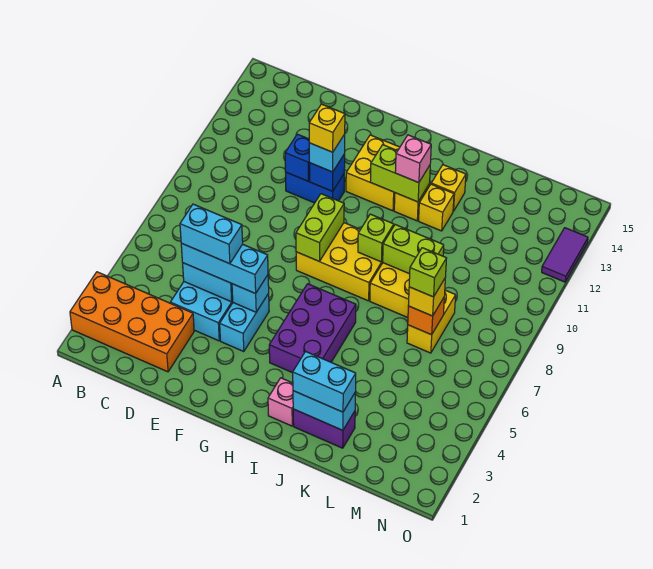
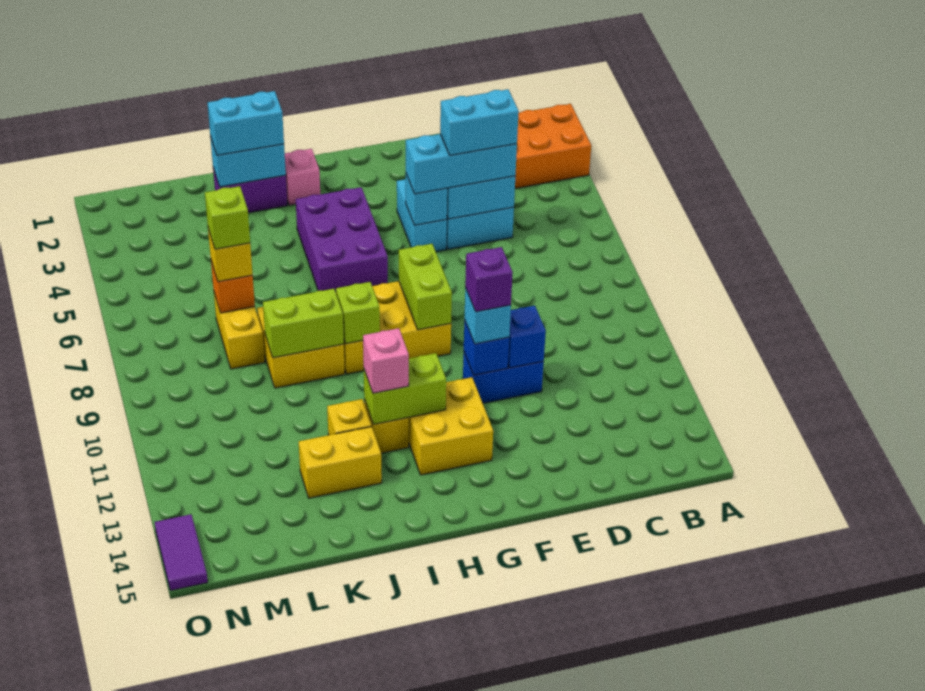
yellow brick F11 level 4 -> purple brick F11 level 4
yellow brick J13 level 1 -> yellow brick J13:K13 level 1
purple tile O12:O13 level 1 -> purple tile O14:O15 level 1

